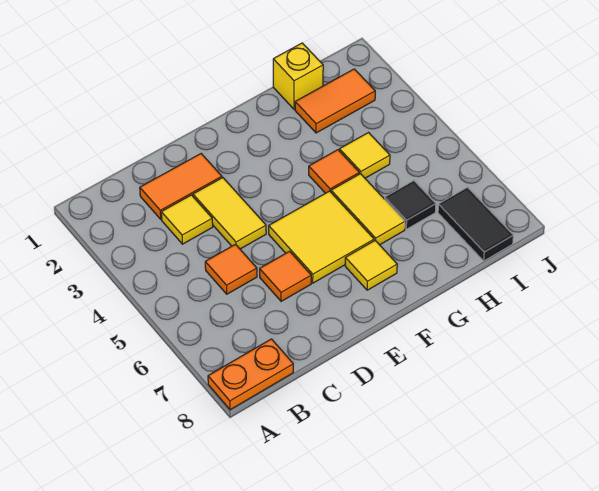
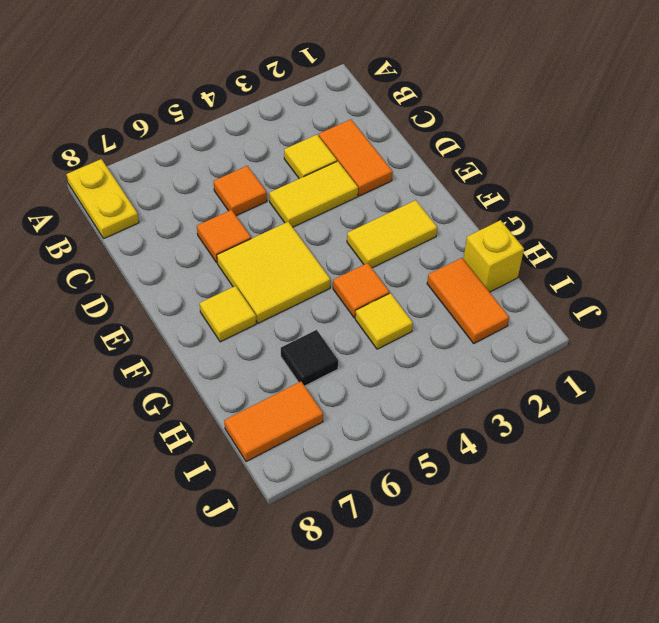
orange plate A8:B8 level 1 -> yellow plate A8:B8 level 1
yellow tile G5:G6 level 1 -> yellow tile F2:F3 level 1
black tile I7:I8 level 1 -> orange tile I7:I8 level 1

